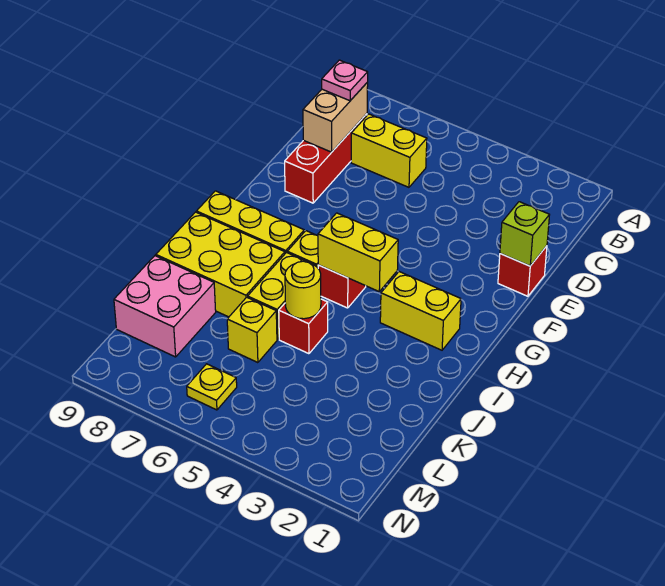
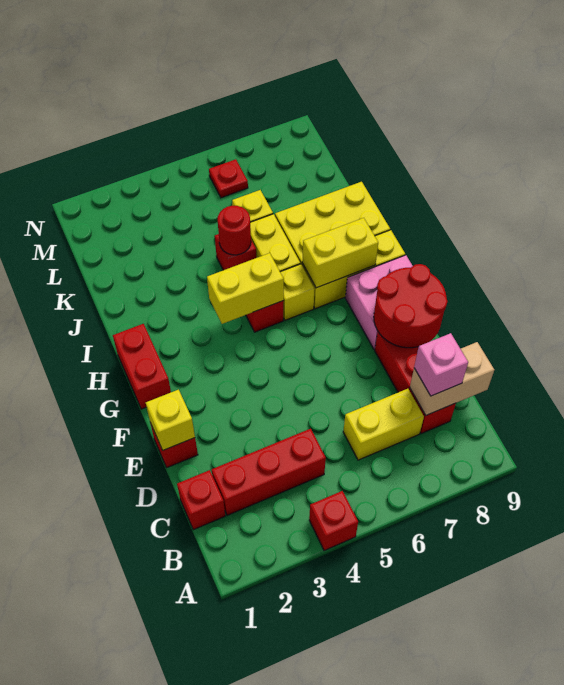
none -> red brick A4 level 1
none -> red brick C1 level 1
none -> red brick C2:C4 level 1
tan brick C8:D8 level 2 -> tan brick C8:C9 level 2
pink plate C8 level 3 -> pink brick C8 level 3
lime brick E1 level 2 -> yellow brick E1 level 2
none -> red round brick E8:F9 level 2
none -> red brick G1:H1 level 1
yellow brick H2:H3 level 1 -> yellow brick H7:H8 level 2
yellow round brick J5 level 2 -> red round brick J5 level 2
pink brick K8:L9 level 1 -> pink brick F8:G9 level 1
yellow plate M6 level 1 -> red plate M6 level 1

